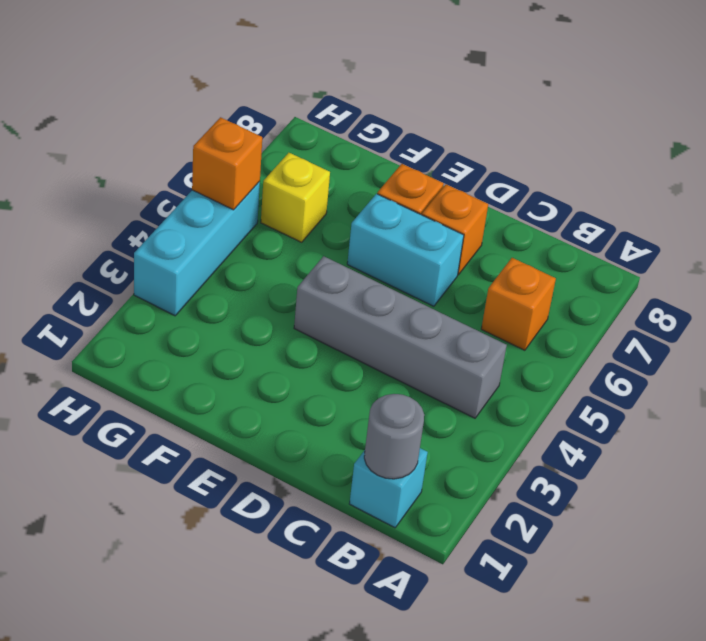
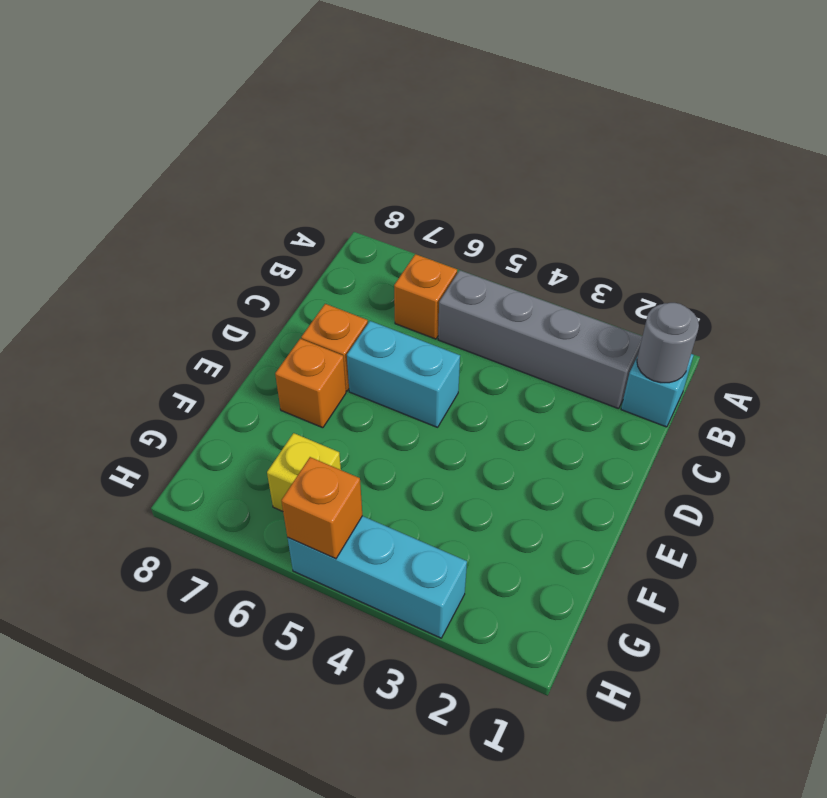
grey brick B4:E4 level 1 -> grey brick B2:B5 level 1
cyan brick D6:E6 level 1 -> cyan brick D5:D6 level 1

